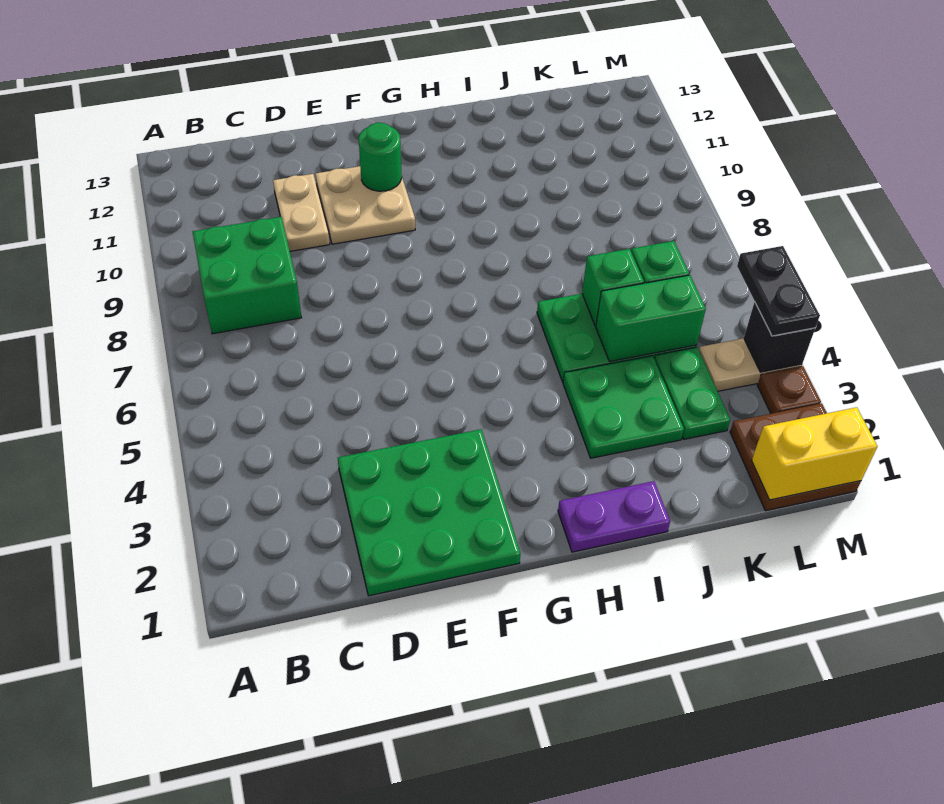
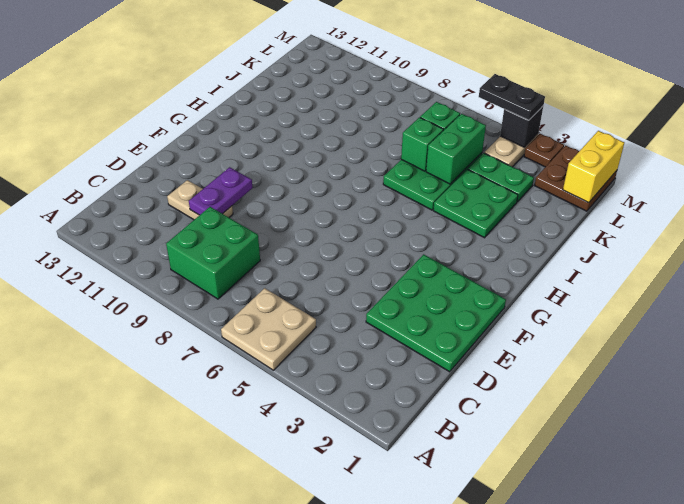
tan plate E10:F11 level 1 -> tan plate A5:B6 level 1
green round brick F11 level 2 -> none
purple plate H1:I1 level 1 -> purple plate D10:E10 level 2

